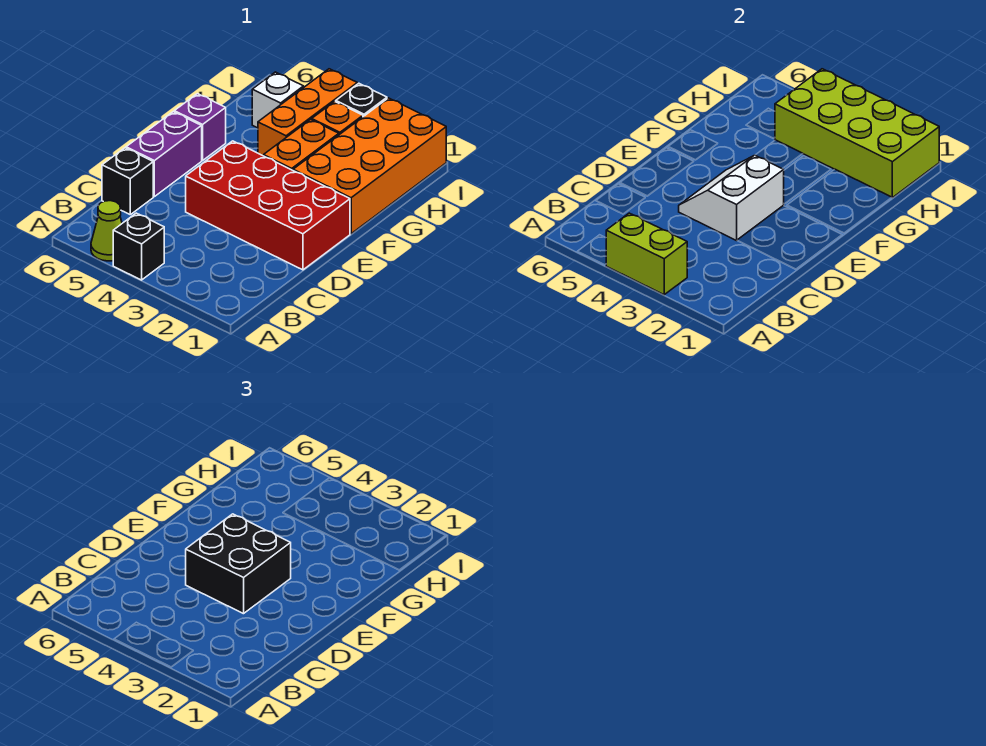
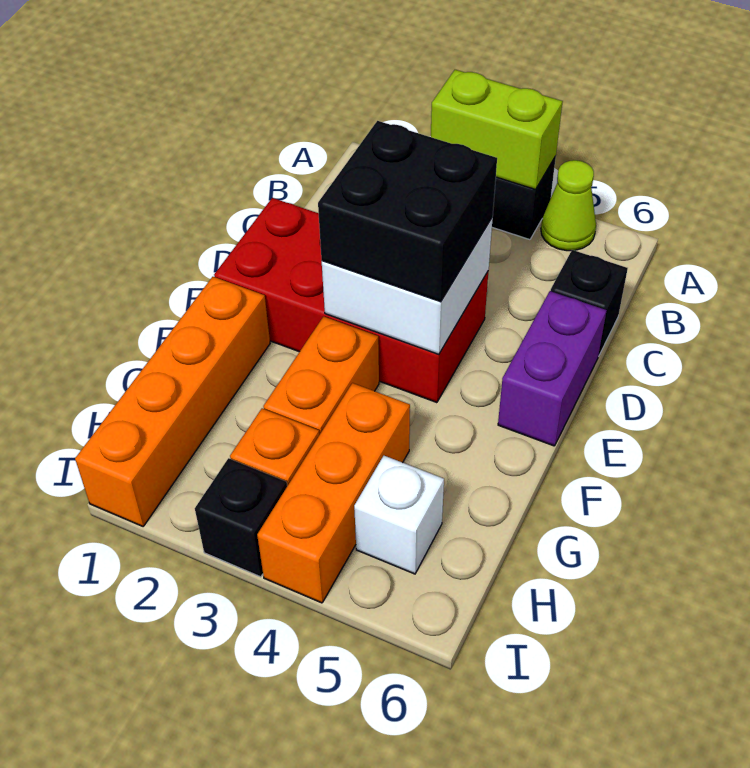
white slope D3:E4 level 2 top 3 -> white brick D3:E4 level 2
orange brick F1:I2 level 1 -> orange brick F1:I1 level 1
purple brick F6 level 1 -> none
lime brick H1:I4 level 2 -> none

